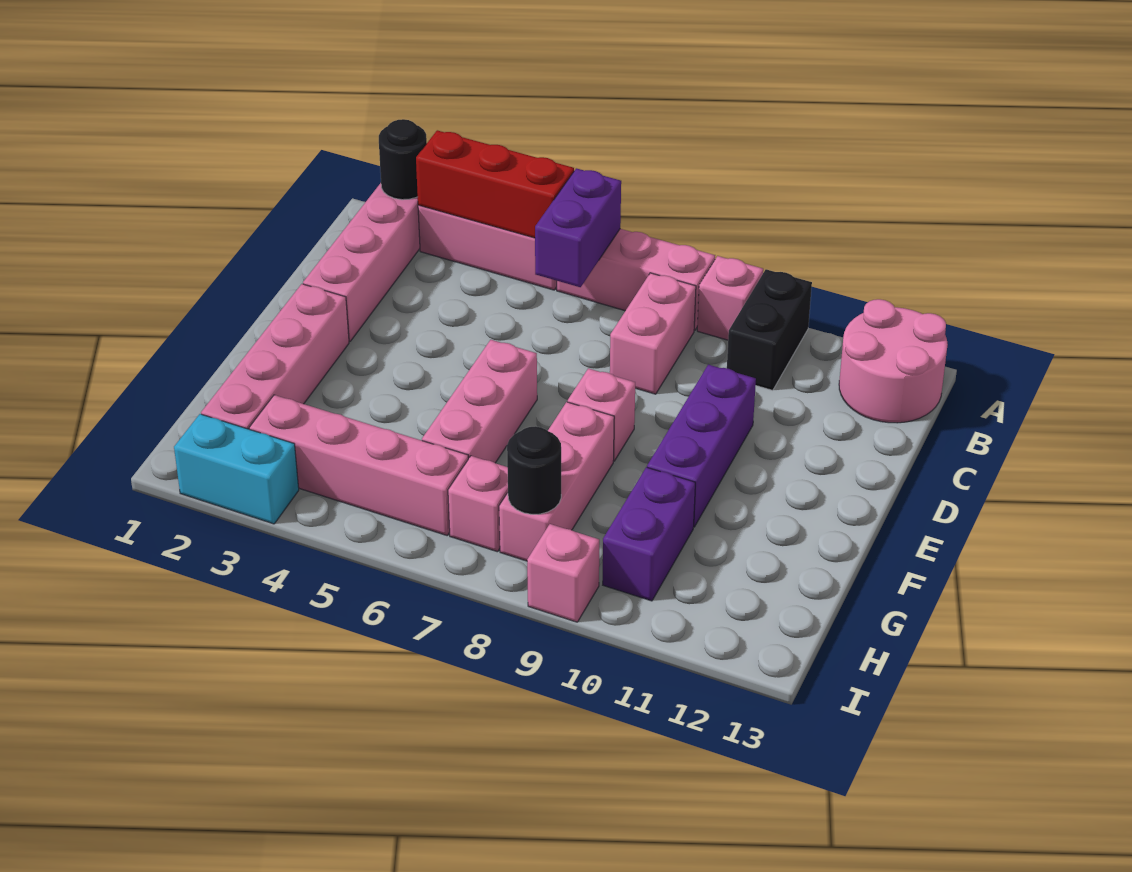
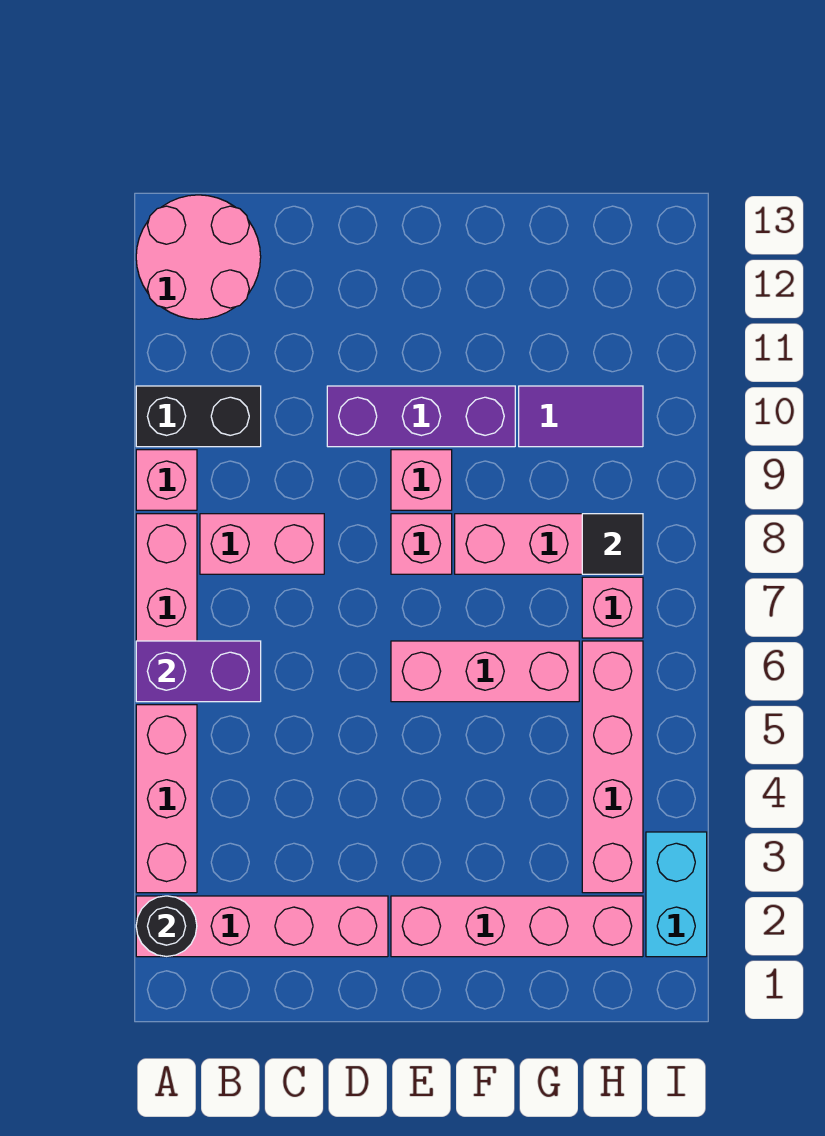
red brick A3:A5 level 2 -> none
purple brick G10:H10 level 1 -> purple tile G10:H10 level 1
black round brick H8 level 2 -> black tile H8 level 2
pink brick I9 level 1 -> pink brick E9 level 1

